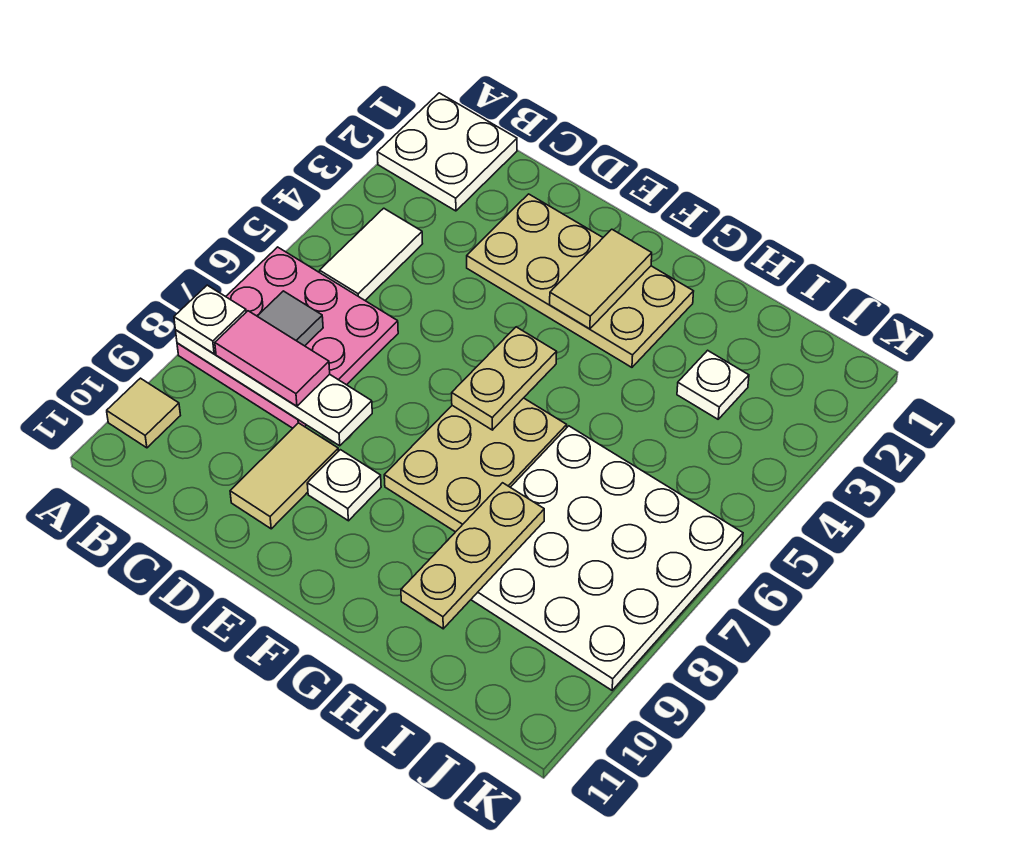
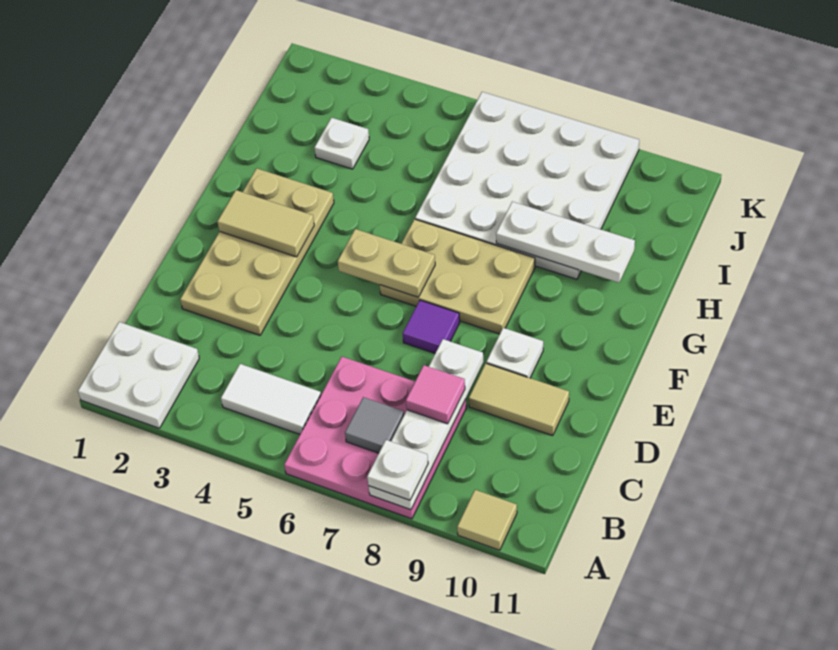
pink tile B8:C8 level 3 -> pink tile C8 level 3
none -> purple tile E7 level 1
tan plate H8:H10 level 2 -> white plate H8:H10 level 2

